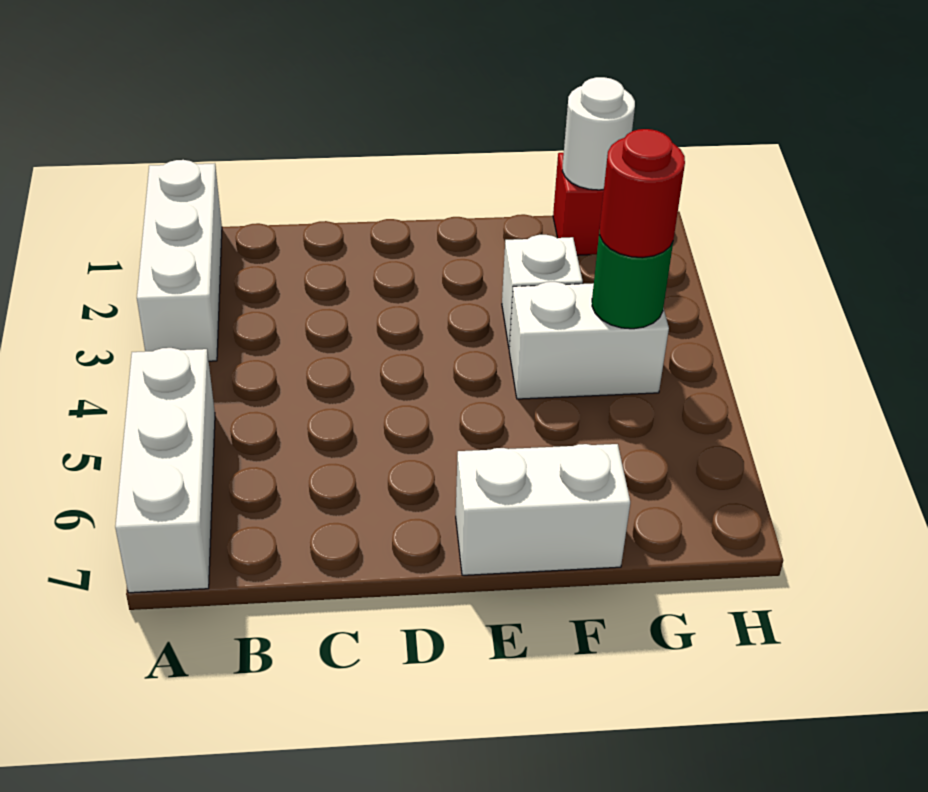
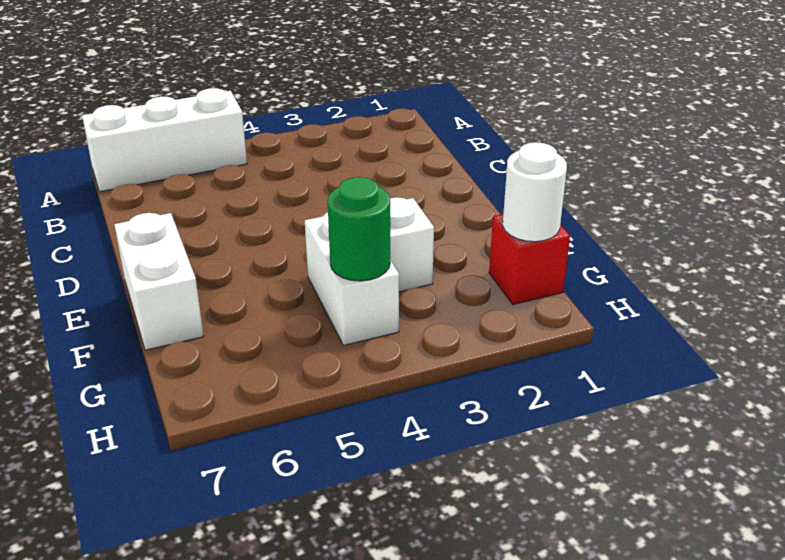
white brick A1:A3 level 1 -> none
red round brick G4 level 3 -> none

